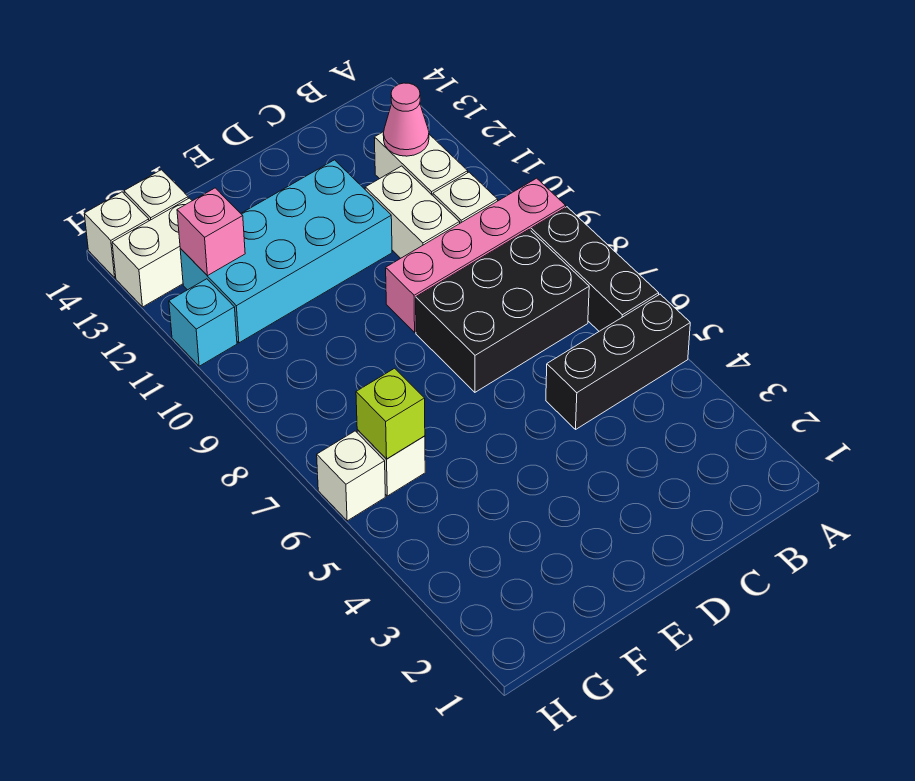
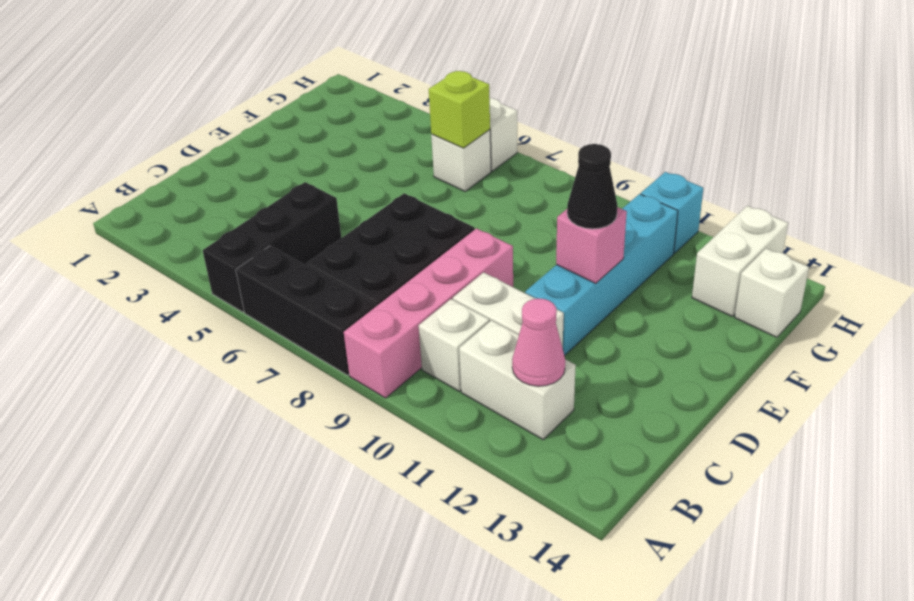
cyan brick D11:G12 level 1 -> cyan brick D11:G11 level 1
none -> black cone E11 level 3
pink brick G12 level 2 -> pink brick E11 level 2
white brick H14 level 1 -> none

